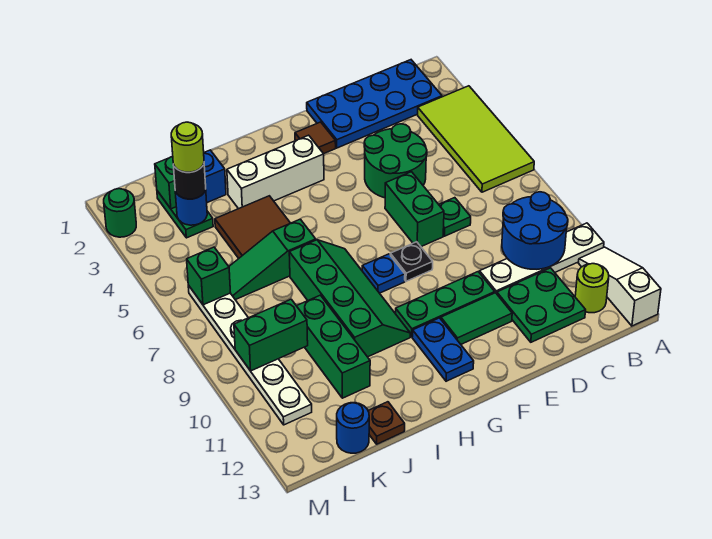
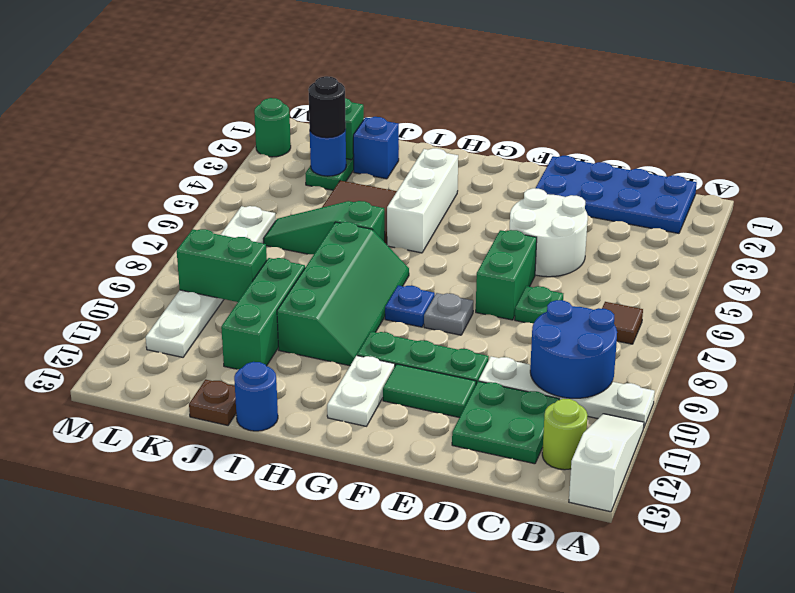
lime tile A3:B6 level 1 -> none
green round brick D4:E5 level 1 -> white round brick D4:E5 level 1
brown tile F2 level 1 -> brown tile B7 level 1
black plate F8 level 1 -> grey plate F8 level 1
white brick G3:I3 level 1 -> white brick H3:H5 level 1
blue plate G11:G12 level 1 -> white plate G11:G12 level 1
lime round brick K3 level 4 -> none
blue round brick K13 level 1 -> blue round brick I13 level 1
green brick L6 level 2 -> none

